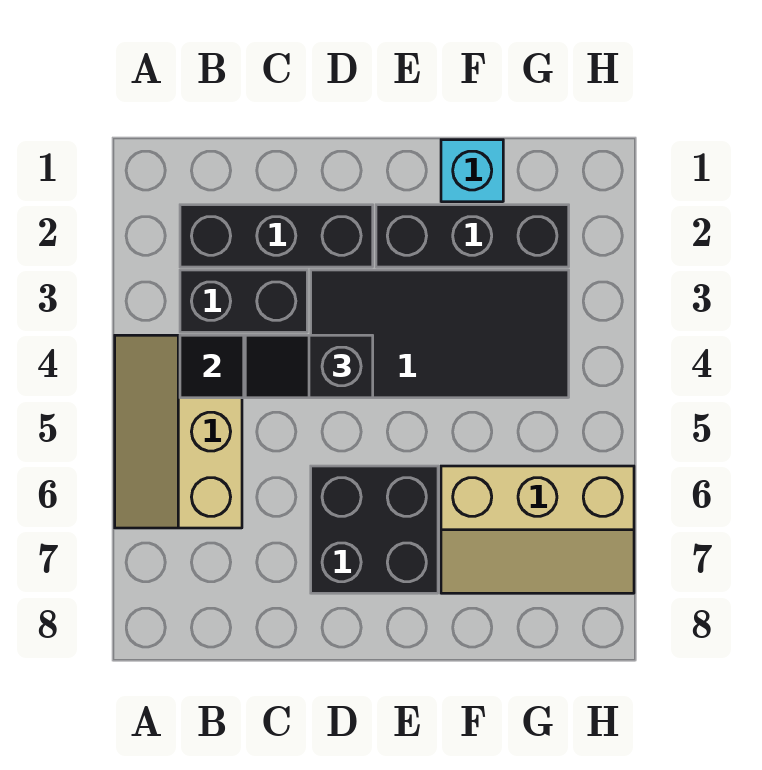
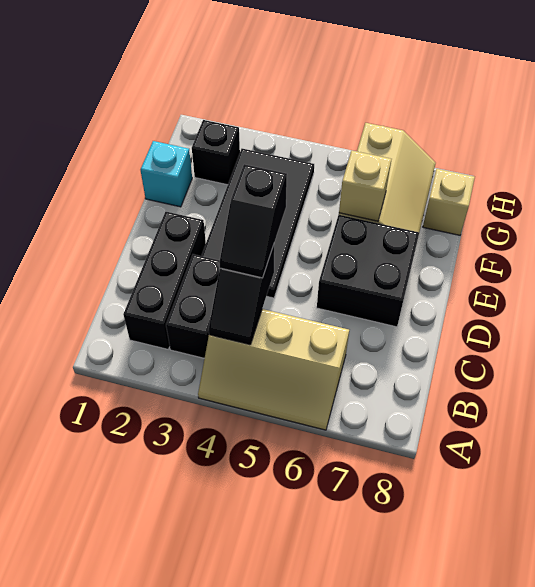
black brick E2:G2 level 1 -> black brick G2 level 1
none -> tan brick F6 level 2
none -> tan brick G8 level 1

